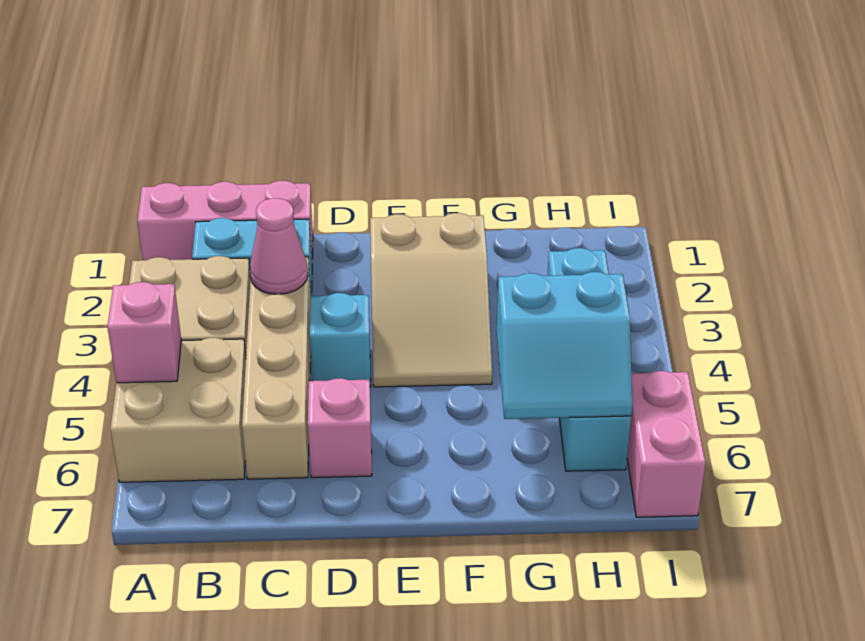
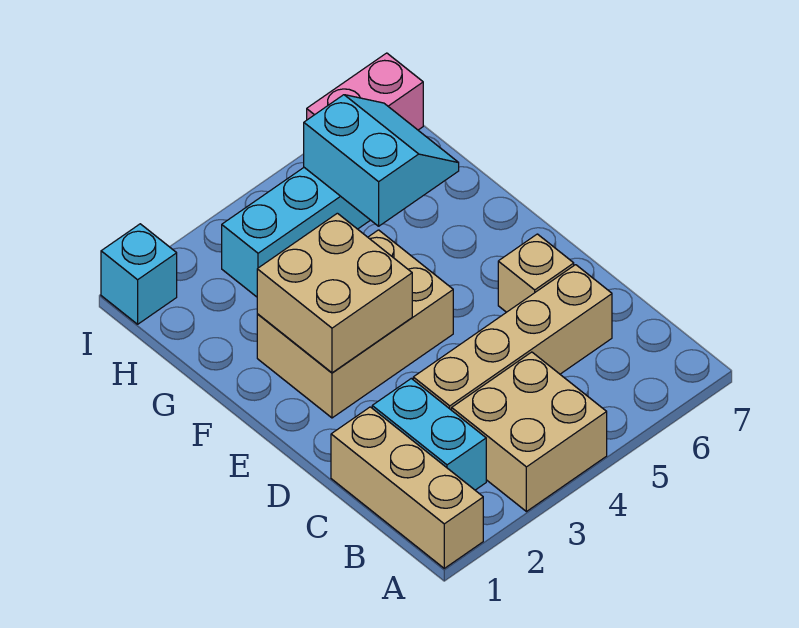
pink brick A1:C1 level 1 -> tan brick A1:C1 level 1
tan brick A5:B6 level 1 -> tan brick E2:F3 level 2
pink brick A5 level 2 -> none
pink cone C3 level 2 -> none
cyan brick D4 level 1 -> cyan brick I1 level 1
pink brick D6 level 1 -> tan brick D6 level 1
tan slope E2:F4 level 1 top 2 -> tan brick E2:F4 level 1

